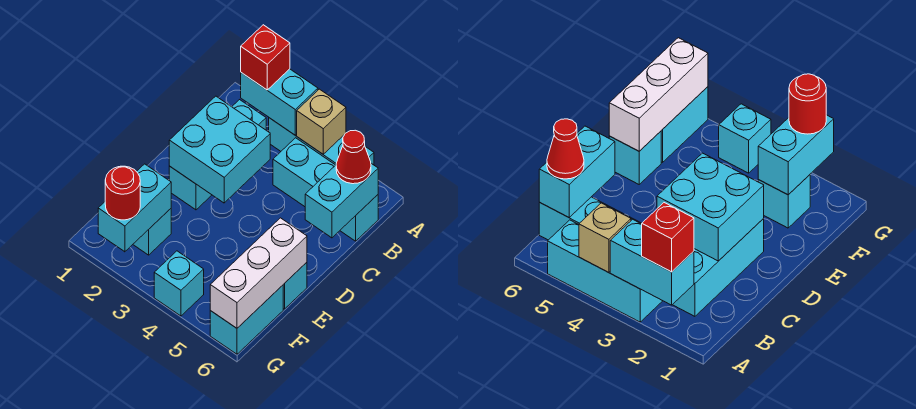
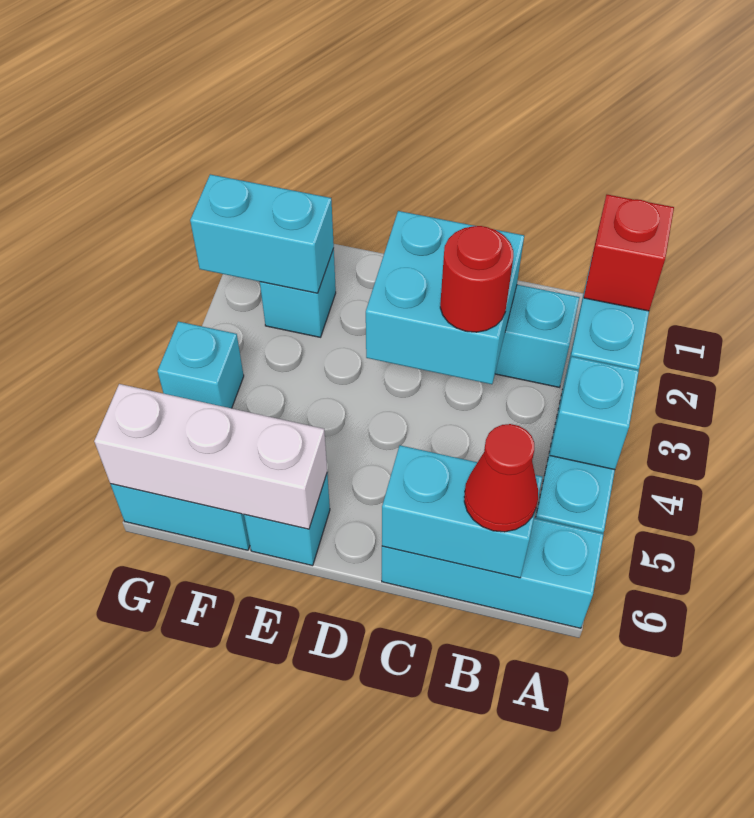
tan brick A4 level 2 -> cyan brick A4 level 2
cyan brick B4:B6 level 1 -> cyan brick A6:C6 level 1
red round brick G2 level 3 -> red round brick C3 level 3

